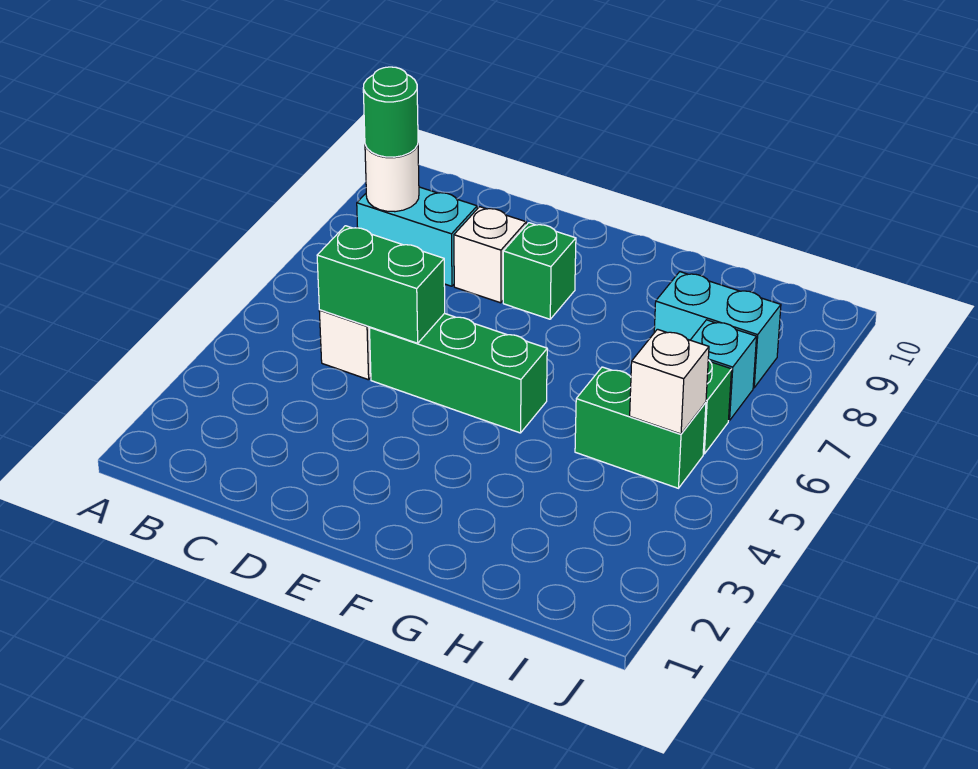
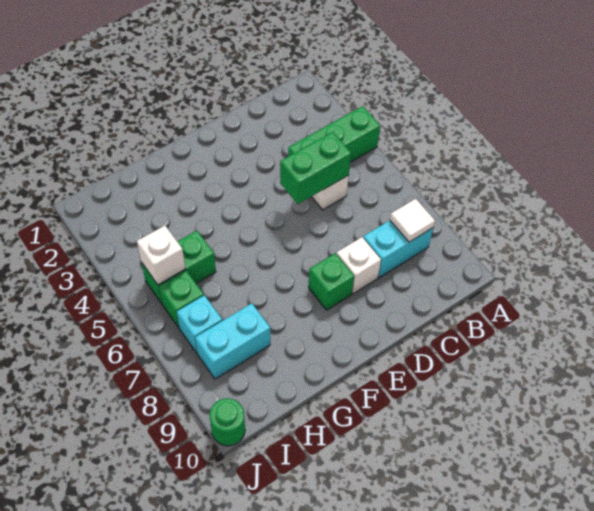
white round brick B8 level 2 -> white tile B8 level 2
green round brick B8 level 3 -> green round brick J10 level 1
green brick D5:F5 level 1 -> green brick A4:C4 level 1

